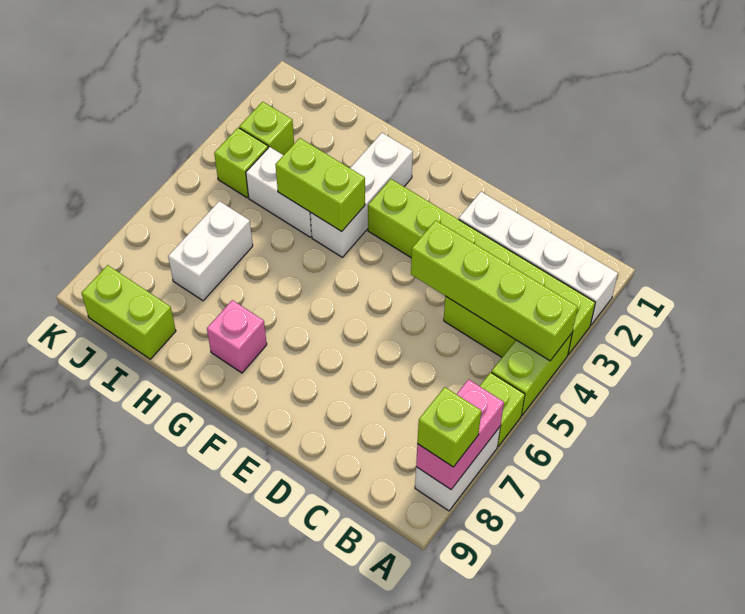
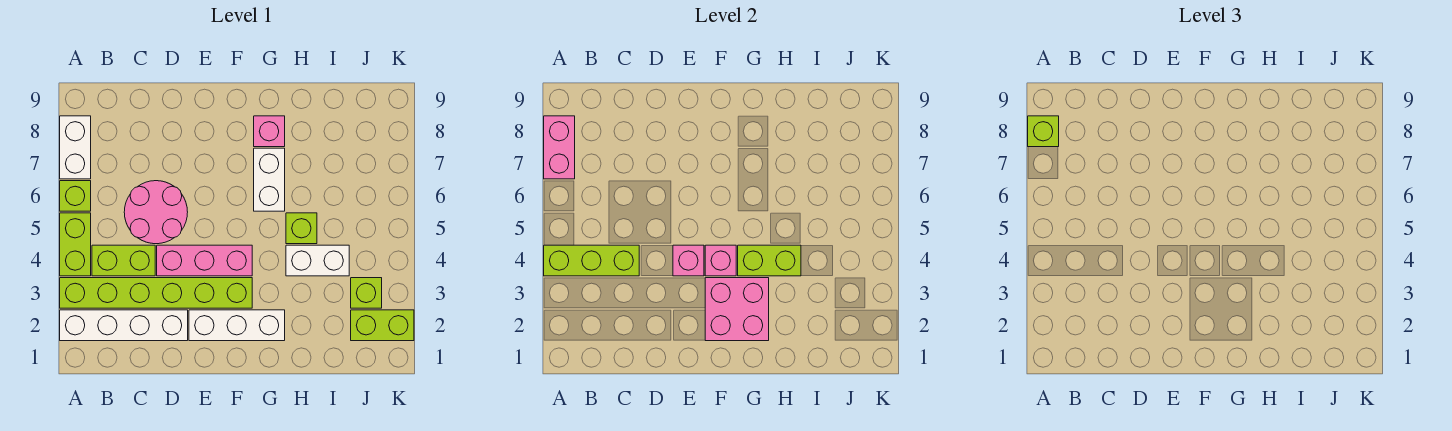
lime brick A4:D4 level 2 -> lime brick A4:C4 level 2
none -> pink round brick C5:D6 level 1
none -> pink brick D4:F4 level 1
none -> pink brick E4 level 2
none -> pink brick F2:G3 level 2
none -> pink brick F4 level 2
white brick G2:G4 level 1 -> white brick E2:G2 level 1
white brick I6:I7 level 1 -> white brick G6:G7 level 1
lime brick I9:J9 level 1 -> lime brick J2:K2 level 1
lime brick J4 level 1 -> lime brick H5 level 1

